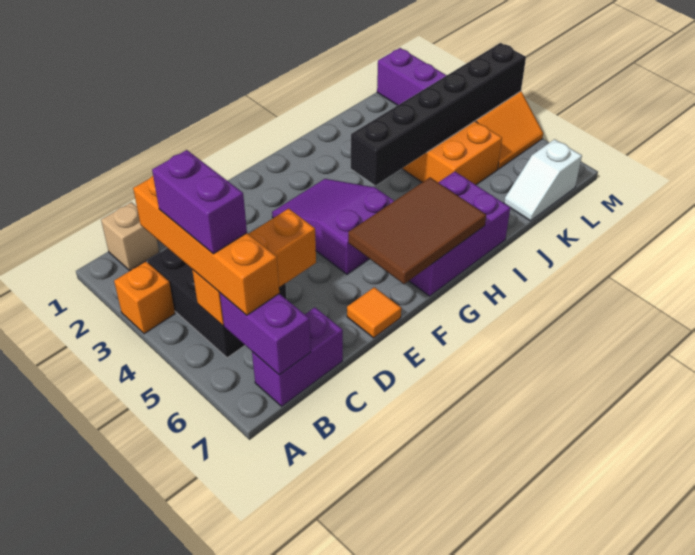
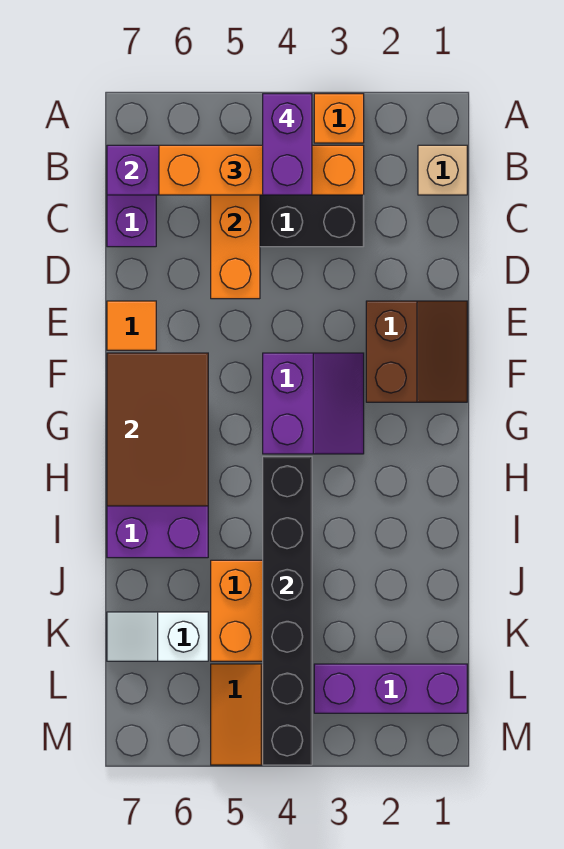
purple brick B4:B5 level 4 -> purple brick A4:B4 level 4
none -> brown slope E1:F2 level 1 top 2
purple slope F3:G5 level 1 top 5 -> purple slope F3:G4 level 1 top 4
white slope K7:L7 level 1 top L -> white slope K6:K7 level 1 top 6

